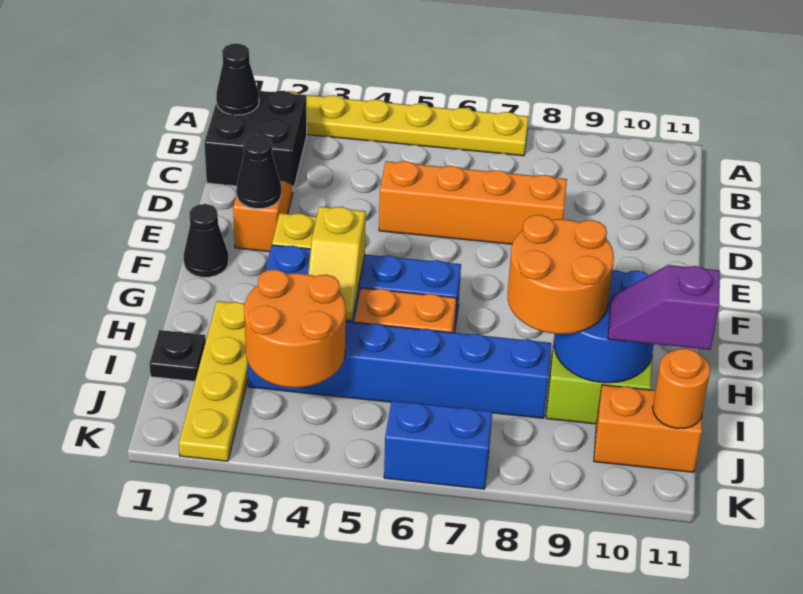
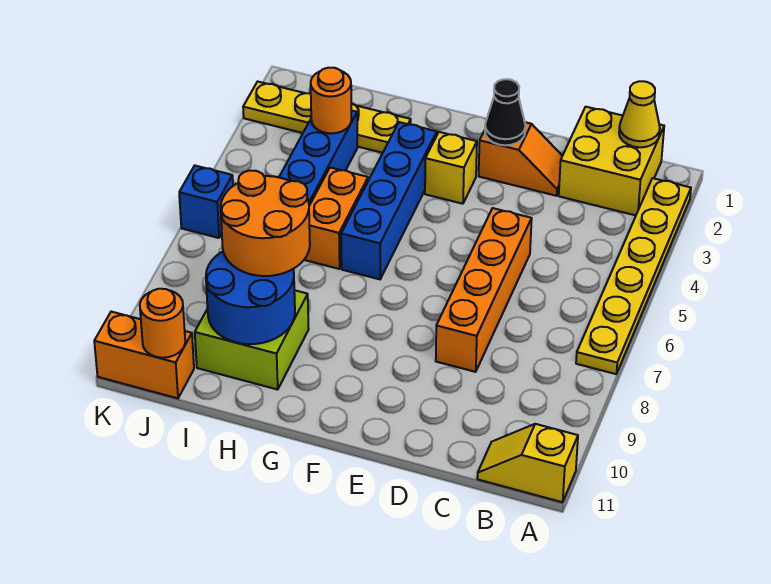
black brick B1:C2 level 1 -> yellow brick B1:C2 level 1
black cone B1 level 2 -> yellow cone B1 level 2
black cone F1 level 1 -> none
yellow slope G4:H4 level 2 top G -> yellow slope A11:B11 level 1 top A
black plate I1 level 1 -> none
orange round brick I3:J4 level 2 -> orange round brick I3 level 2
purple slope I10:I11 level 3 top 11 -> none
orange brick J10:J11 level 1 -> orange brick J11:K11 level 1
blue brick K6:K7 level 1 -> blue brick K6 level 1

